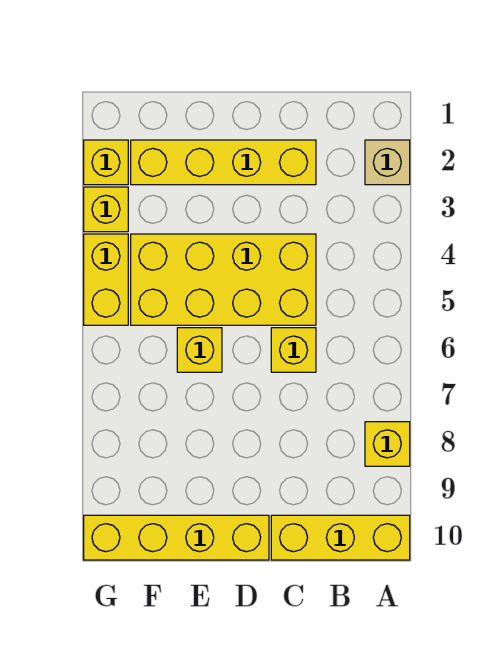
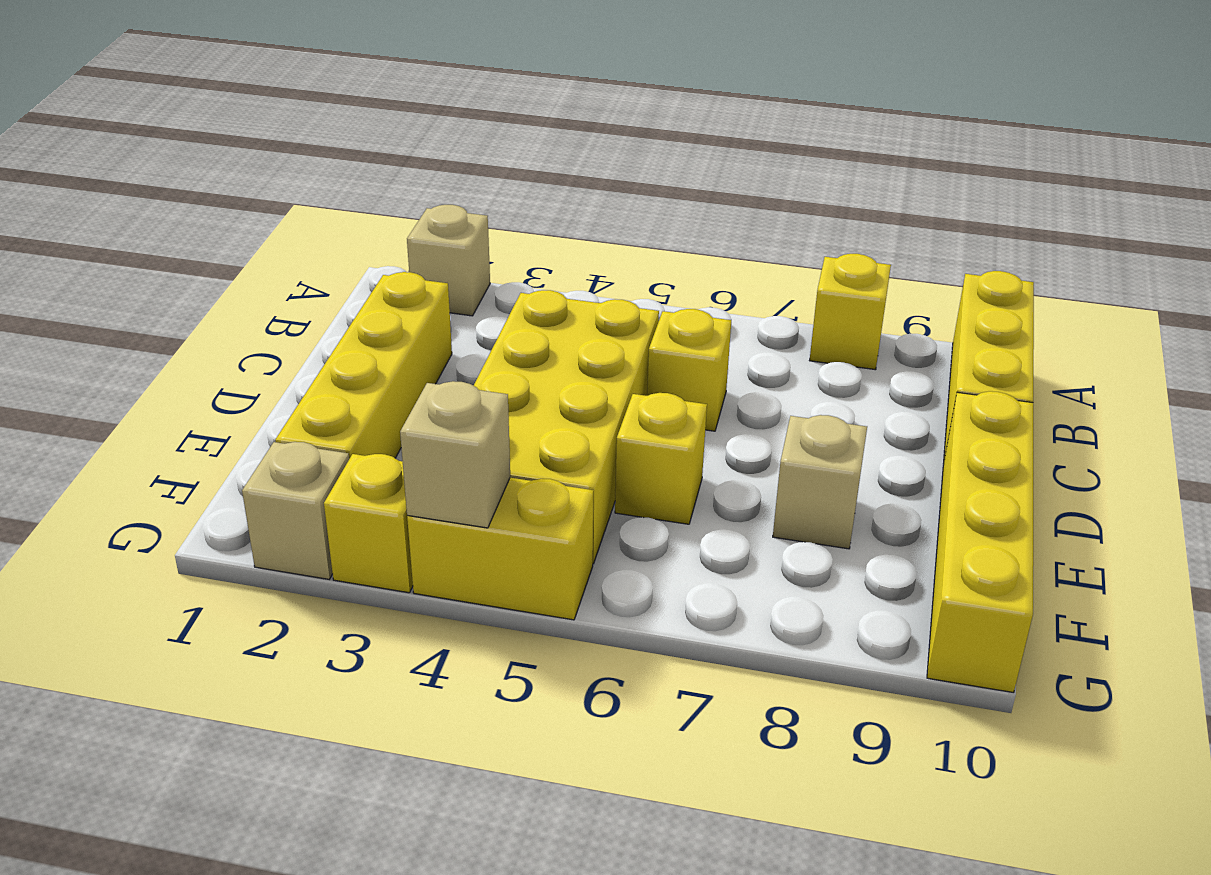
none -> tan brick E8 level 1
yellow brick G2 level 1 -> tan brick G2 level 1
none -> tan brick G4 level 2

